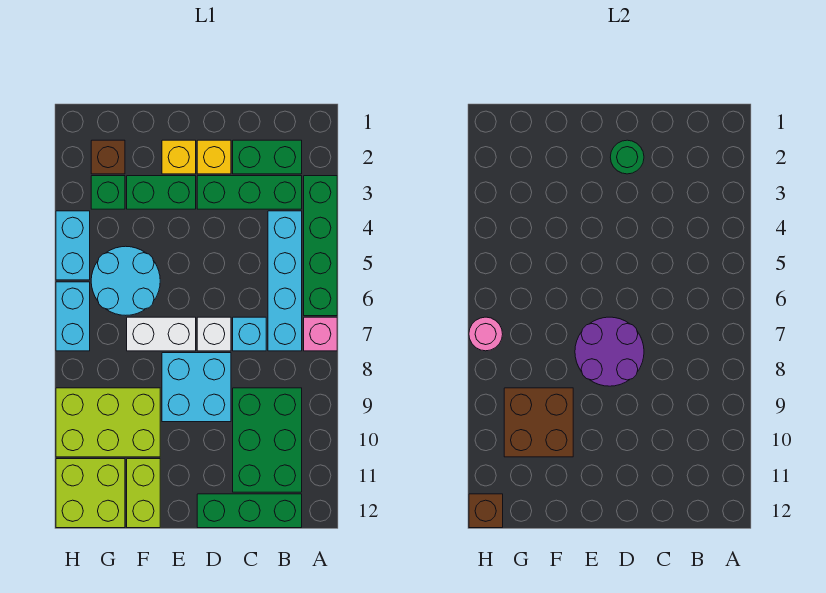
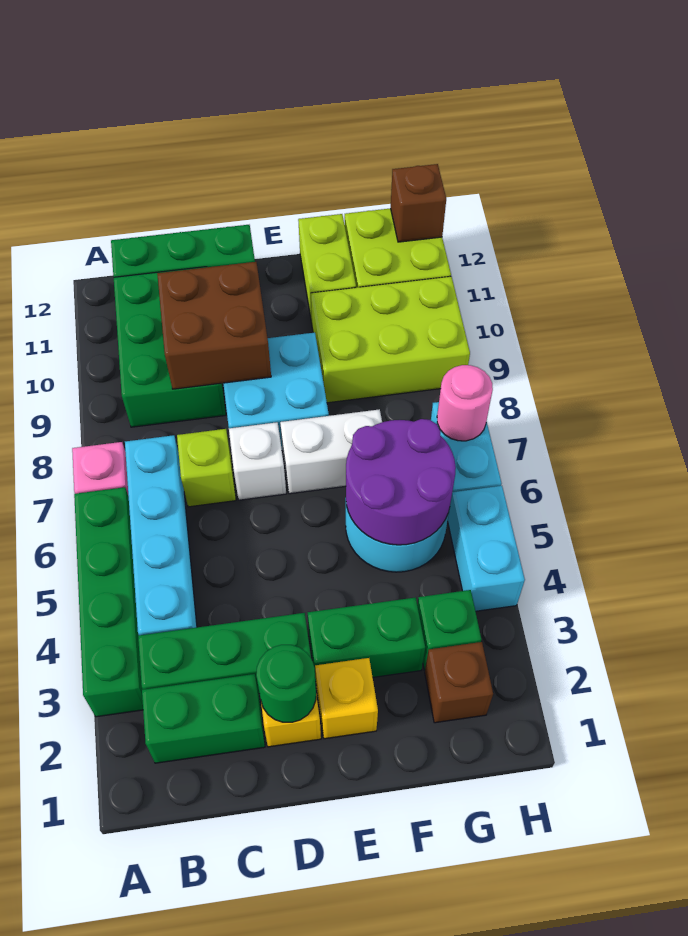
cyan brick C7 level 1 -> lime brick C7 level 1
purple round brick D7:E8 level 2 -> purple round brick F5:G6 level 2
brown brick F9:G10 level 2 -> brown brick C9:D10 level 2

